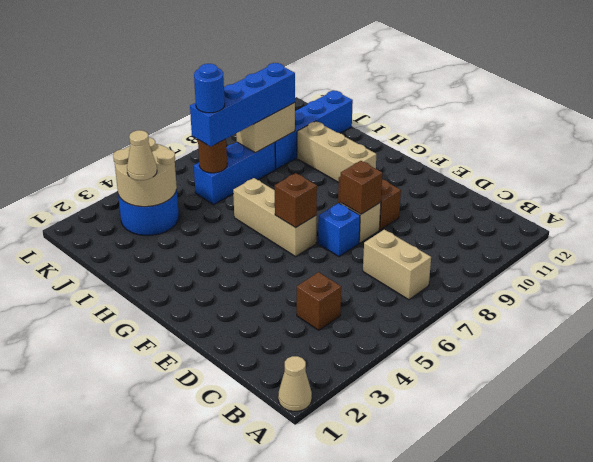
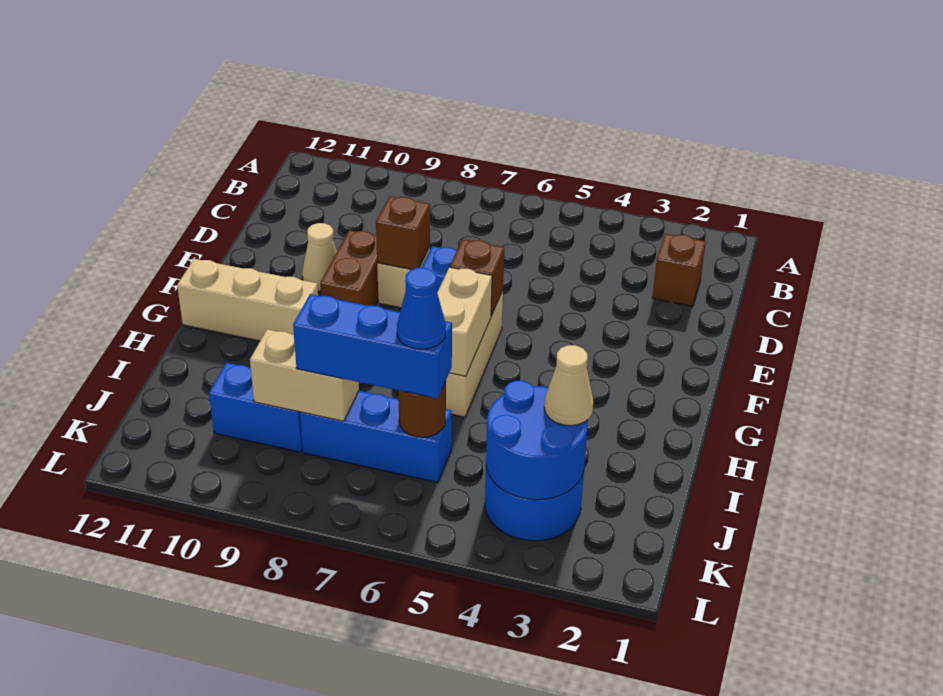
tan cone A1 level 1 -> tan cone E10 level 1
tan brick B7:C7 level 1 -> tan brick G6:H6 level 2
brown brick C4 level 1 -> brown brick C2 level 1
tan brick G10:I10 level 1 -> tan brick G10:G12 level 1
tan round brick J3:K4 level 2 -> blue round brick J3:K4 level 2
blue brick J6:J9 level 3 -> blue brick J6:J8 level 3
blue round brick J6 level 4 -> blue cone J6 level 4
blue brick J9:J12 level 1 -> blue brick J9:J10 level 1

